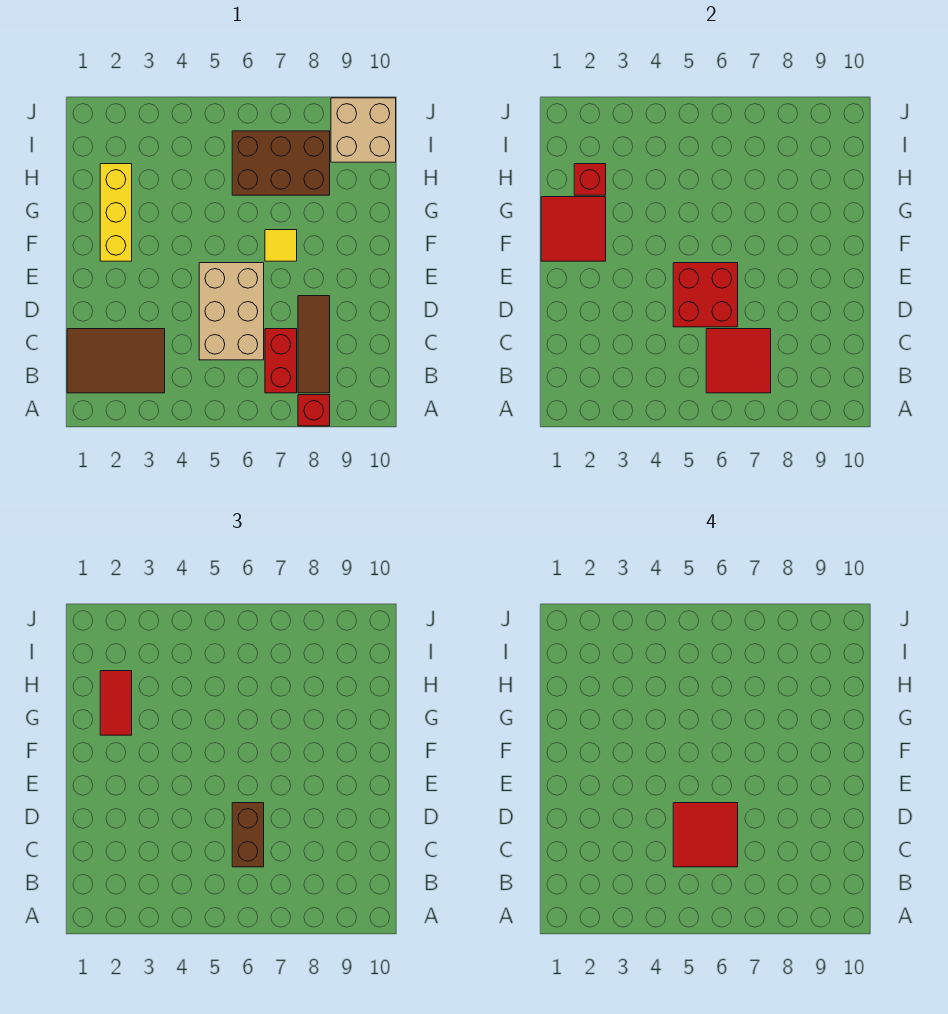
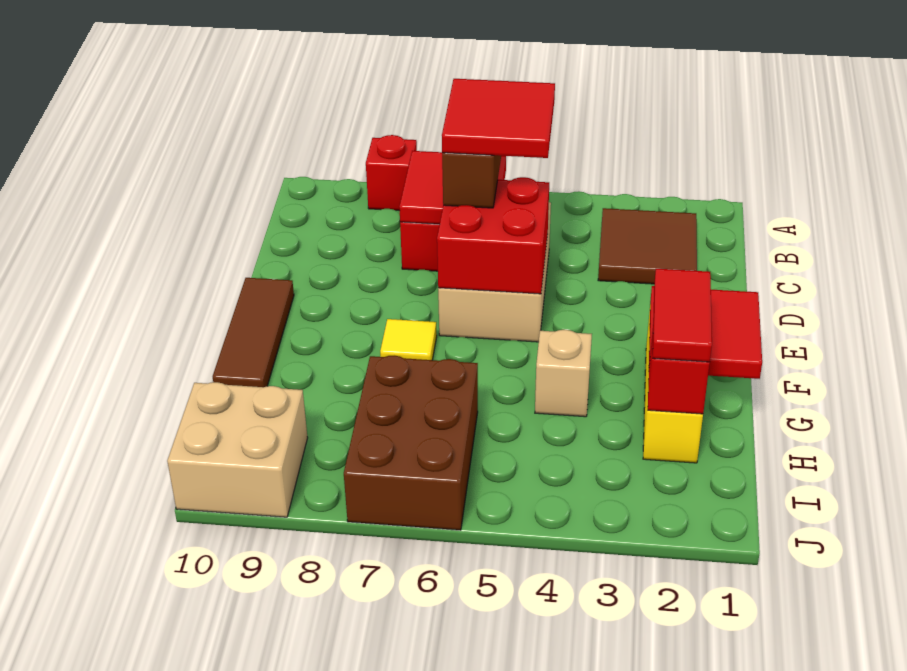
brown tile B1:C3 level 1 -> brown tile B2:C3 level 1
brown tile B8:D8 level 1 -> brown tile E10:G10 level 1
none -> tan brick G4 level 1
brown brick H6:I8 level 1 -> brown brick H6:J7 level 1

